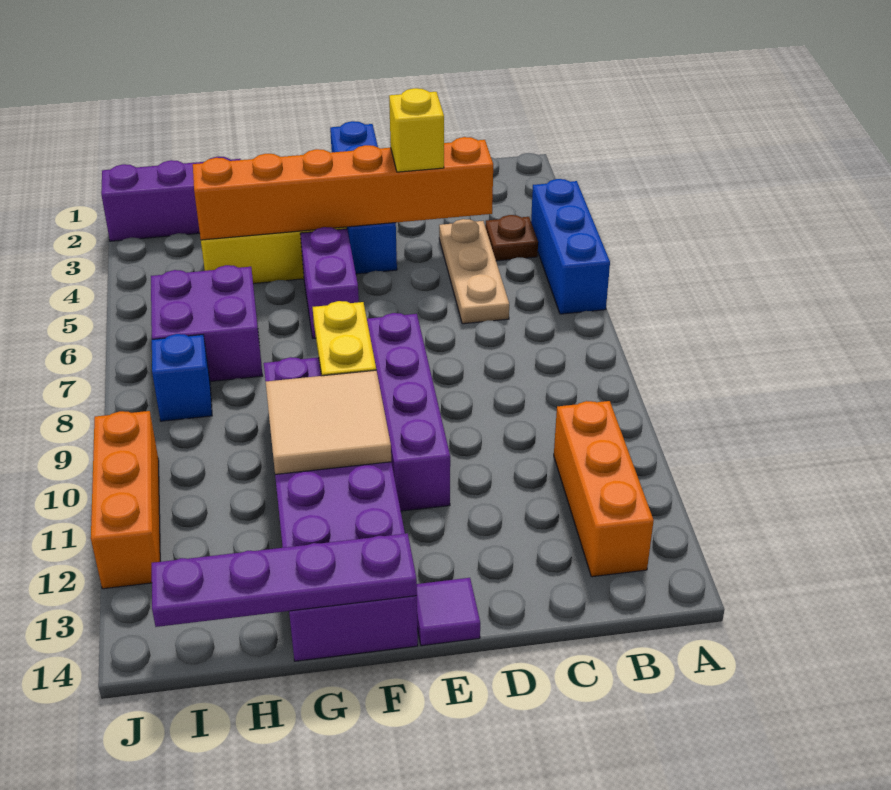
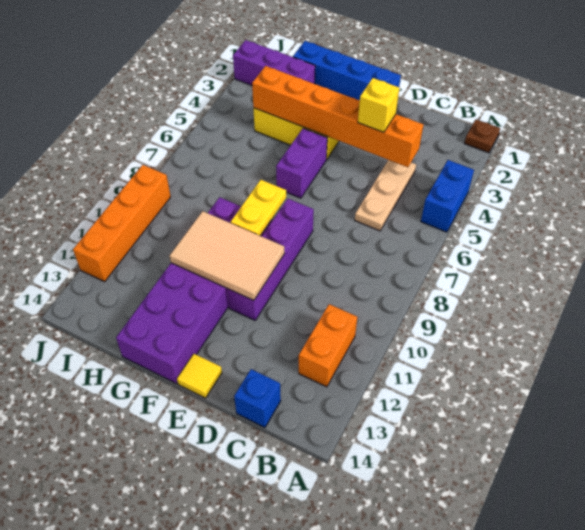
blue brick A4:A6 level 1 -> blue brick A4:A5 level 1
brown plate B4 level 1 -> brown plate A1 level 1
orange brick B11:B13 level 1 -> orange brick B11:B12 level 1
blue brick E1:E4 level 1 -> blue brick E1:H1 level 1
purple tile E14 level 1 -> yellow tile E14 level 1
tan tile F10:G11 level 2 -> tan tile E10:G11 level 2
purple plate F14:I14 level 2 -> none
purple brick H6:I7 level 1 -> none
blue brick I8 level 1 -> blue brick C14 level 1
orange brick J10:J12 level 1 -> orange brick J9:J12 level 1

